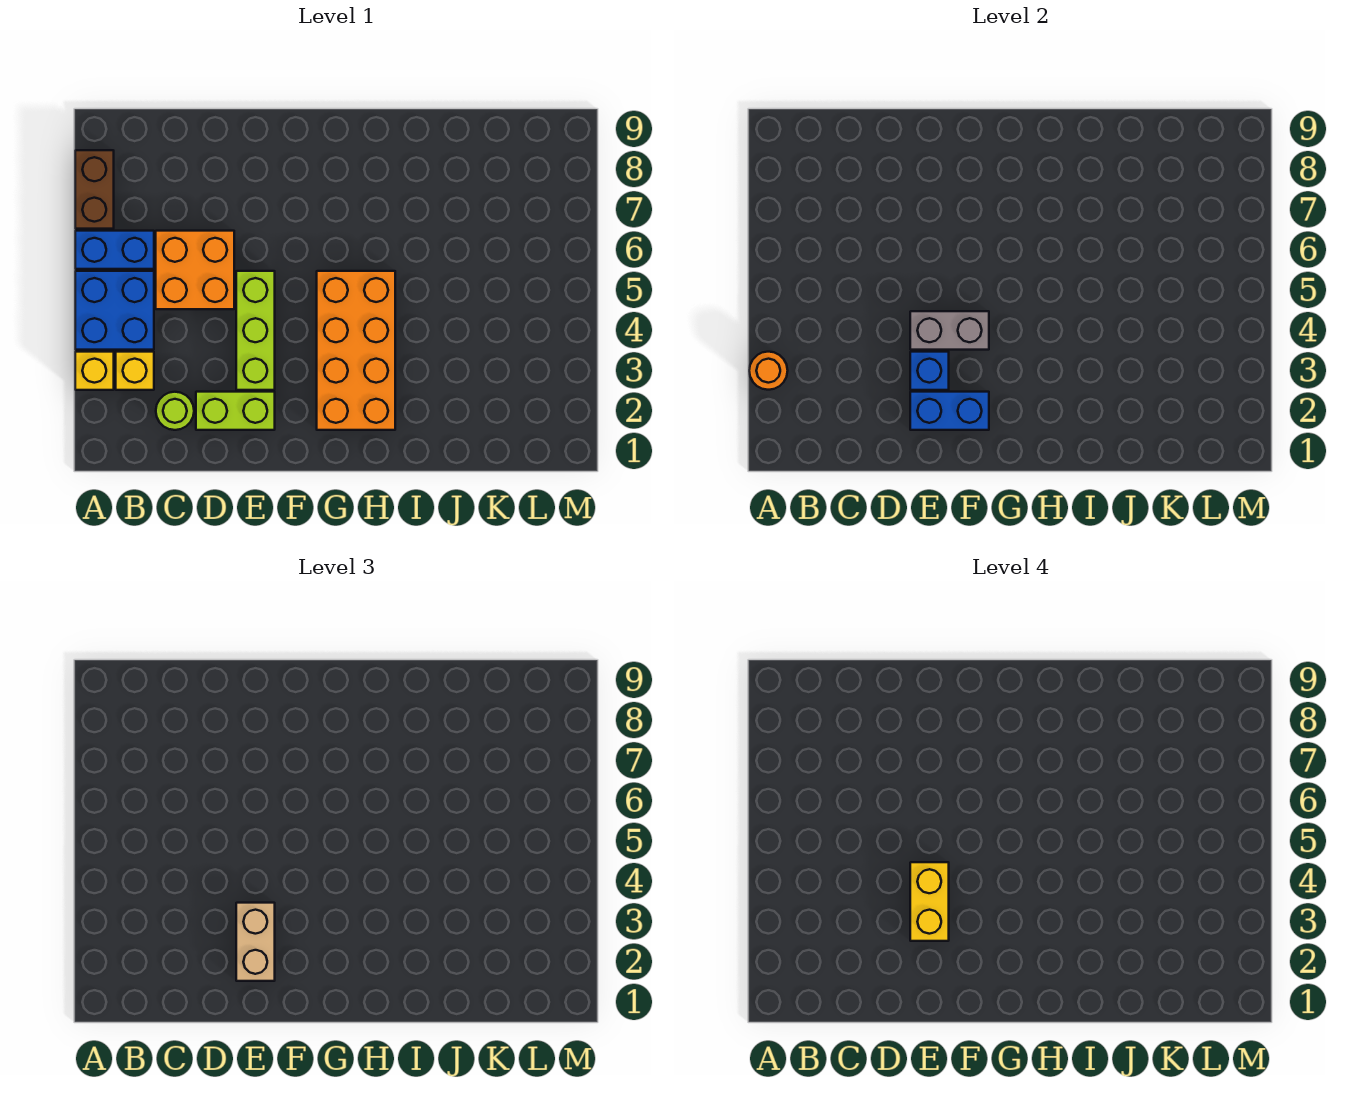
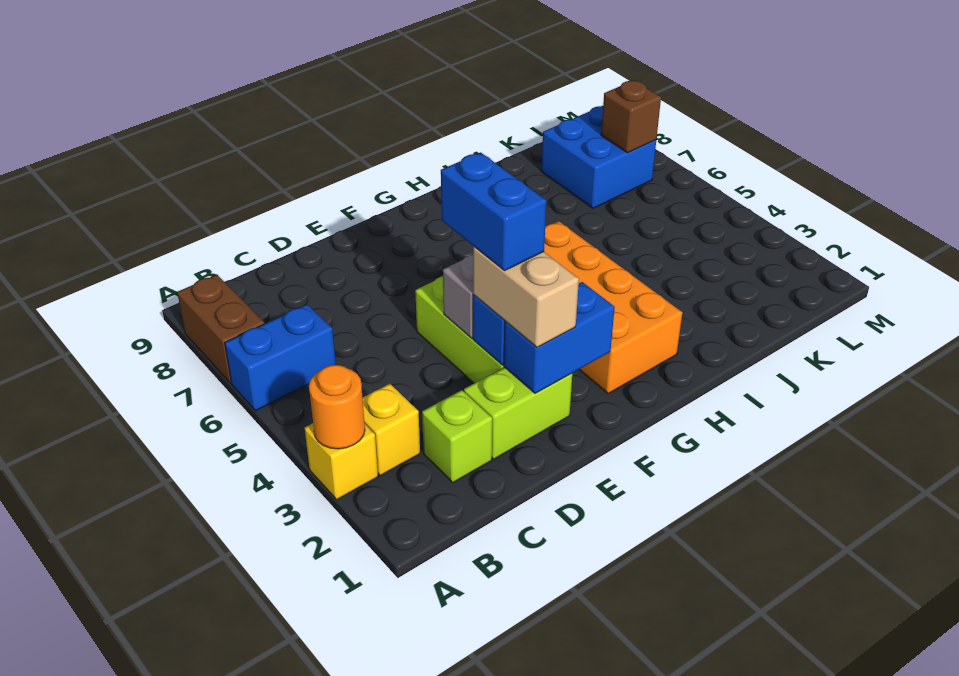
blue brick A4:B5 level 1 -> blue brick K7:L8 level 1
lime round brick C2 level 1 -> lime brick C2 level 1
orange brick C5:D6 level 1 -> none
yellow brick E3:E4 level 4 -> blue brick E3:E4 level 4
none -> brown brick L7 level 2

